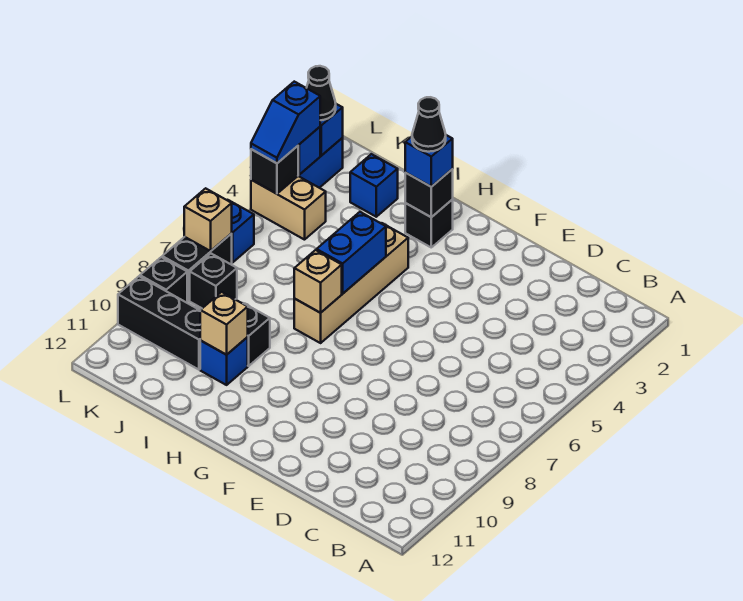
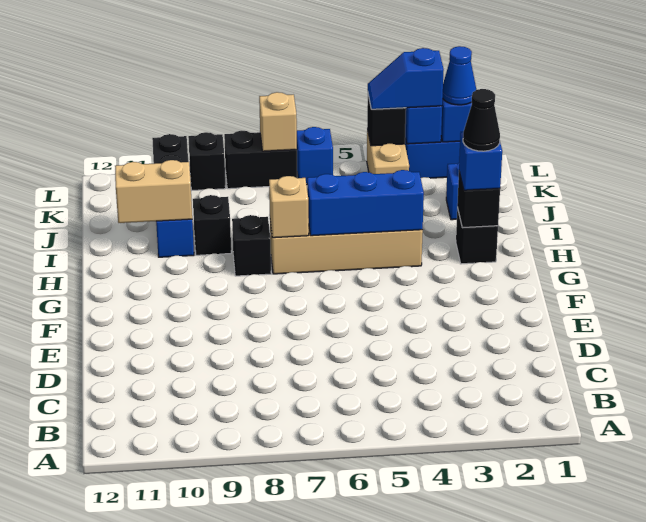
blue brick H5:H6 level 2 -> blue brick H4:H6 level 2
tan brick I10 level 2 -> tan brick I10:I11 level 2
black brick K8 level 1 -> black brick H8 level 1
black cone L2 level 3 -> blue cone L2 level 3

